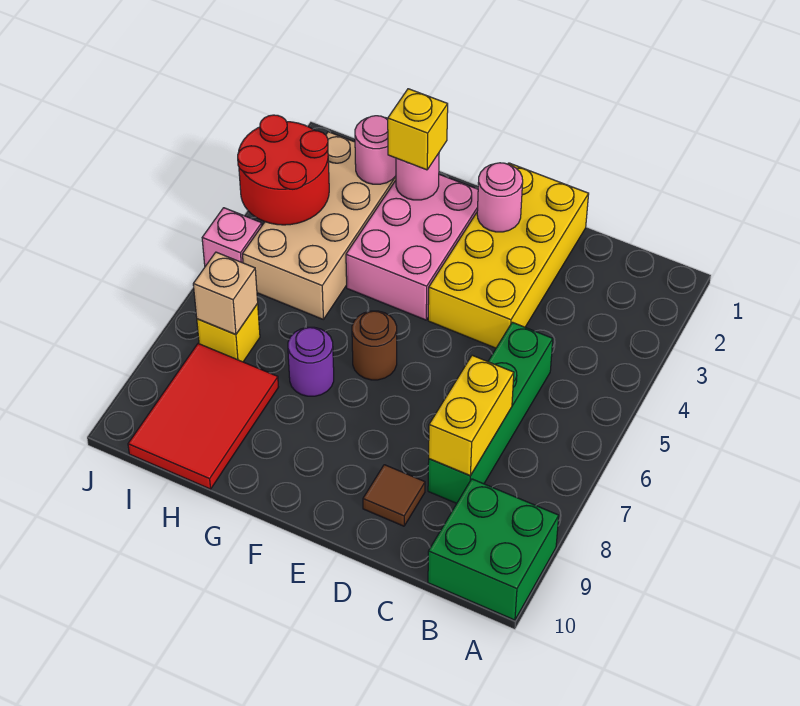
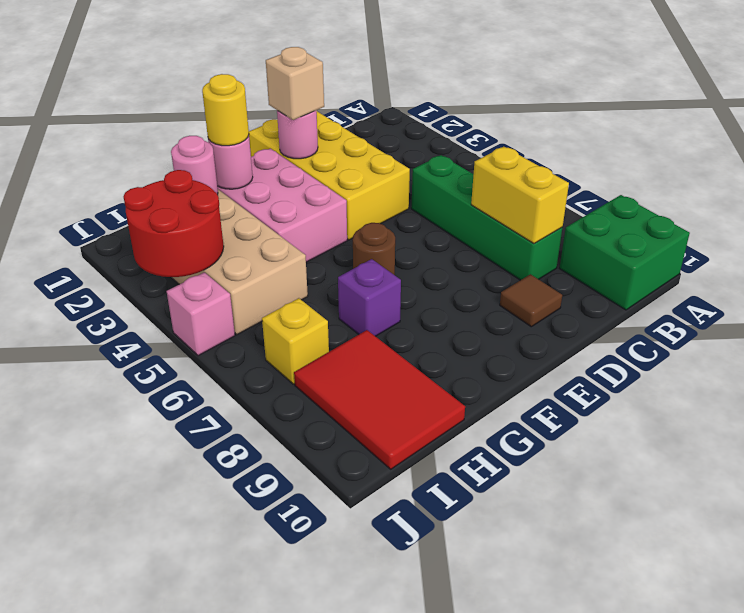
yellow brick G2 level 3 -> yellow round brick G2 level 3
purple round brick G7 level 1 -> purple brick G7 level 1
tan brick I7 level 2 -> tan brick E2 level 3

